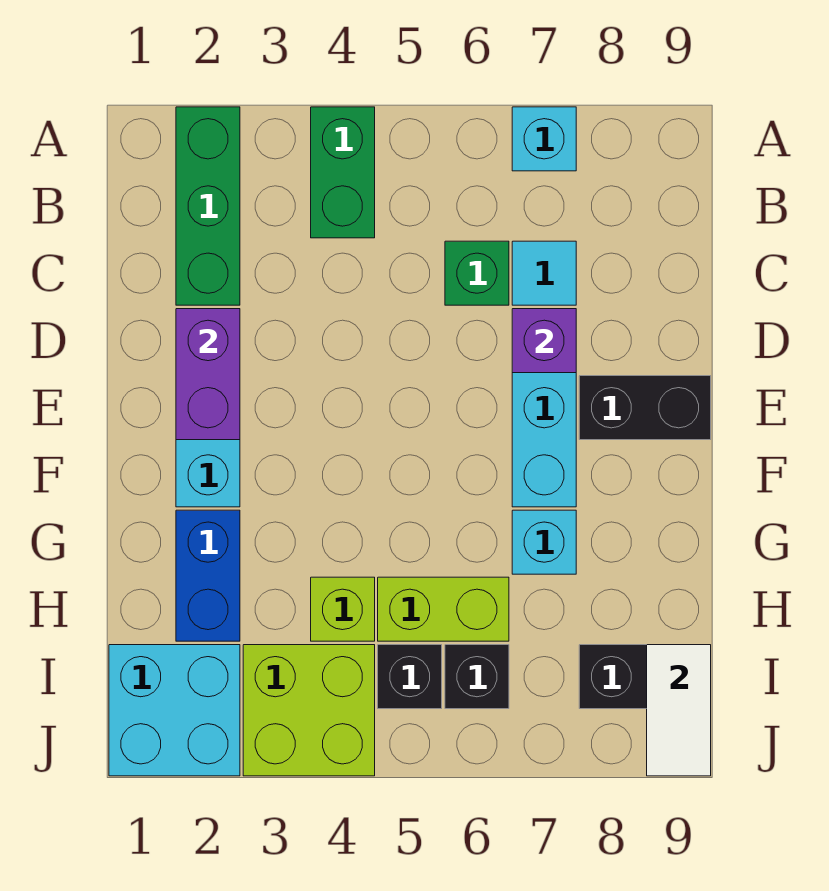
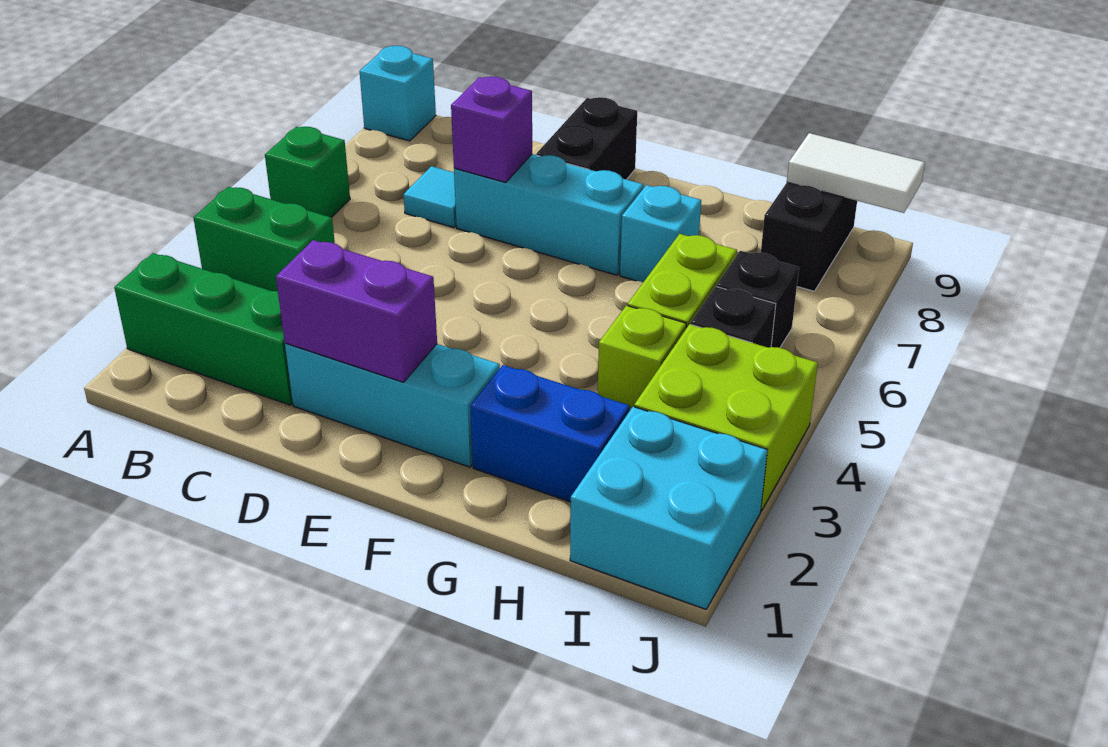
cyan brick A7 level 1 -> cyan brick A9 level 1
green brick C6 level 1 -> green brick A6 level 1

